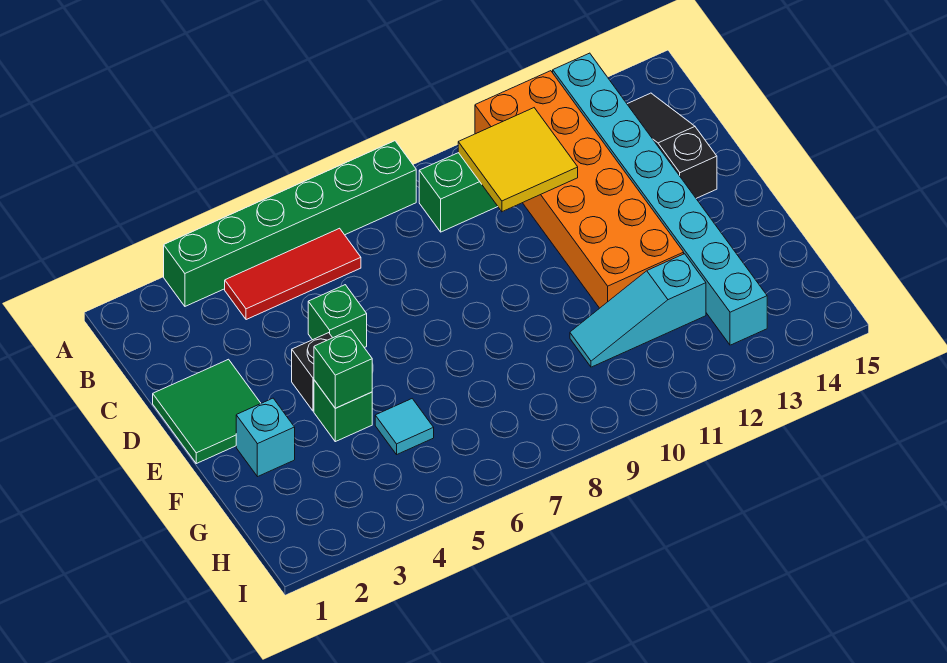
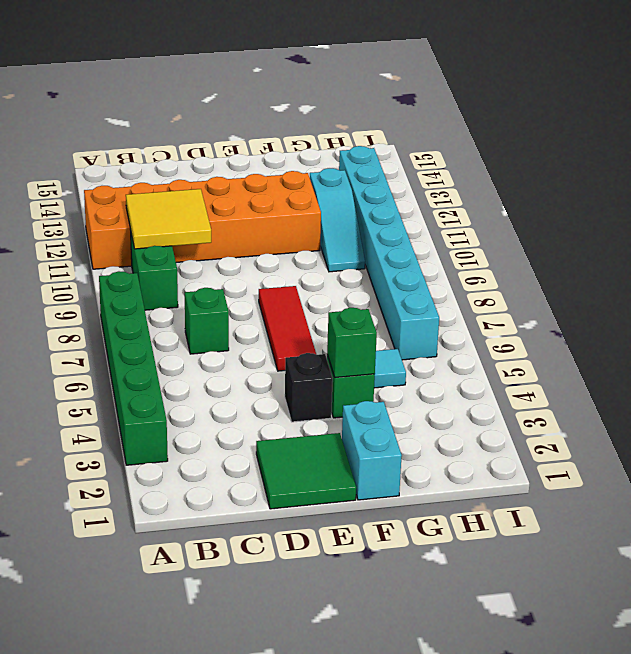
cyan brick A13:H13 level 1 -> cyan brick H6:H13 level 1
red tile B4:B6 level 1 -> red tile E6:E8 level 1
black slope B14:D14 level 1 top D -> none
green brick D5 level 1 -> green brick C7 level 1
cyan brick F2 level 1 -> cyan brick F1:F2 level 1

